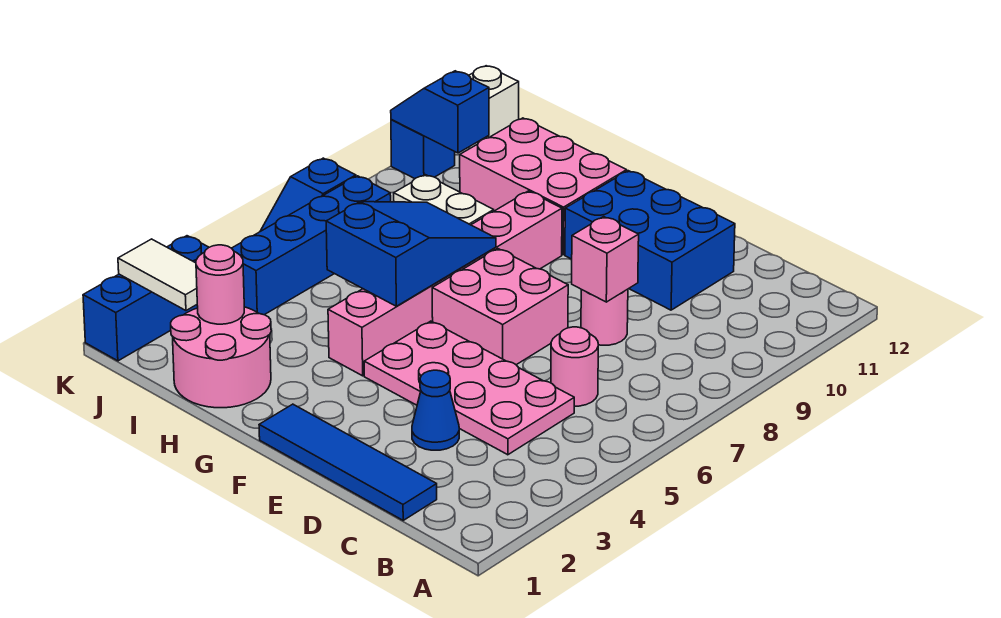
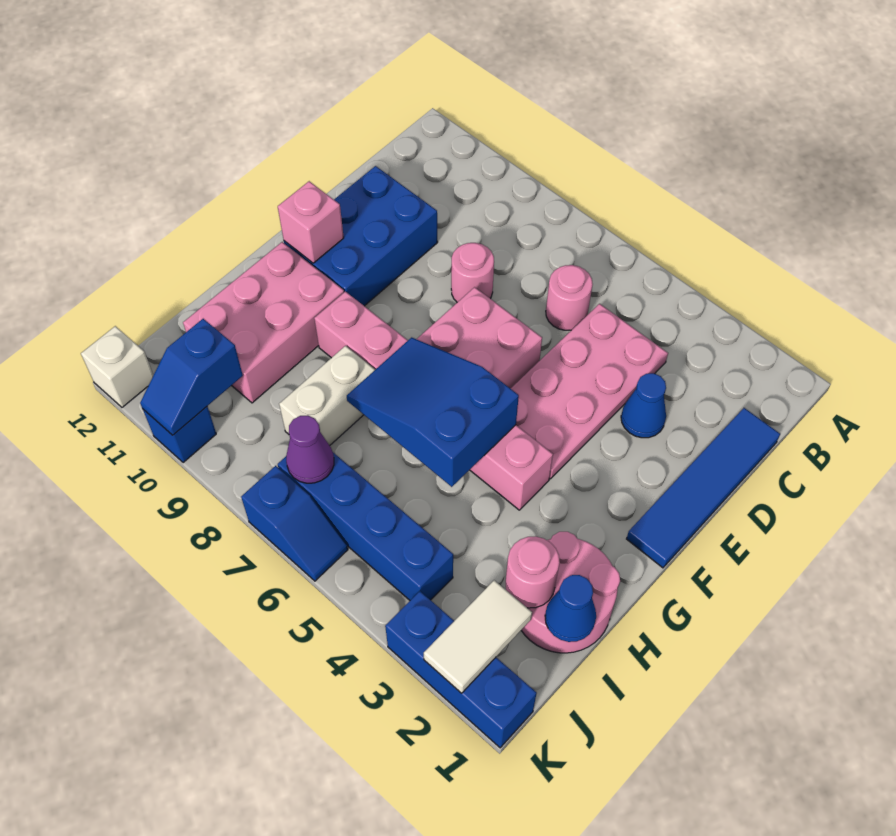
pink brick D8 level 2 -> pink brick F11 level 2
none -> blue cone I1 level 2
none -> purple cone J7 level 2

